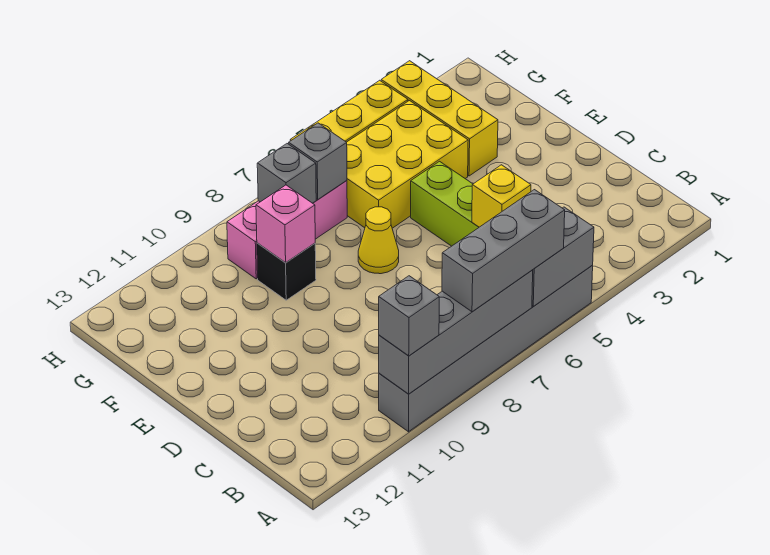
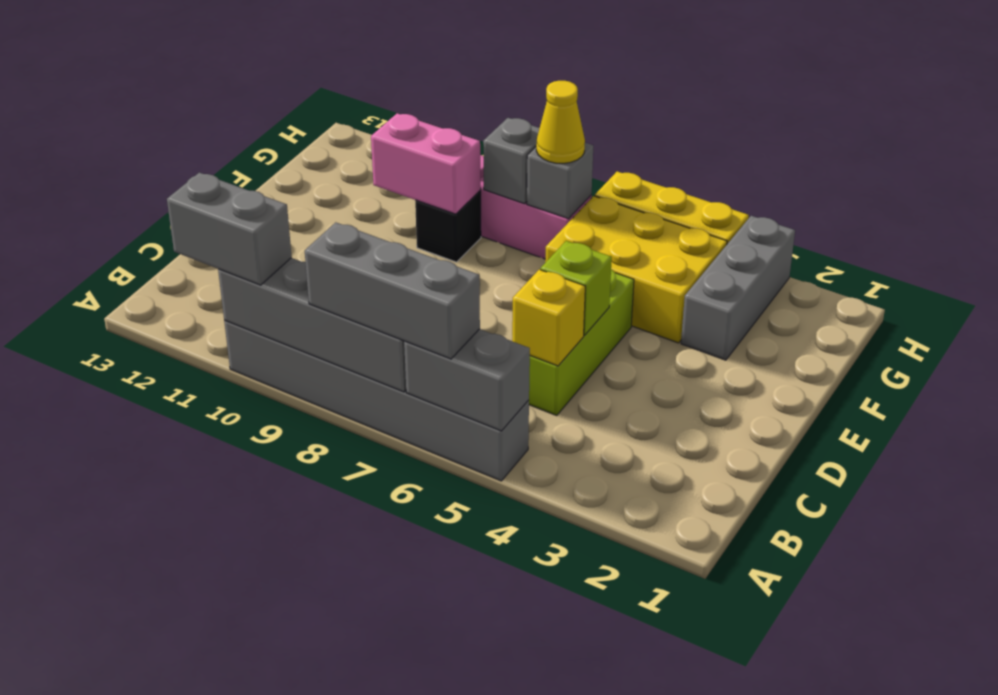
grey brick A10 level 3 -> grey brick A10:A11 level 3
none -> lime brick D5 level 2
yellow cone E7 level 1 -> yellow cone G7 level 3
yellow brick F3:H3 level 1 -> grey brick F3:H3 level 1
pink brick F9 level 2 -> pink brick F9:F10 level 2

